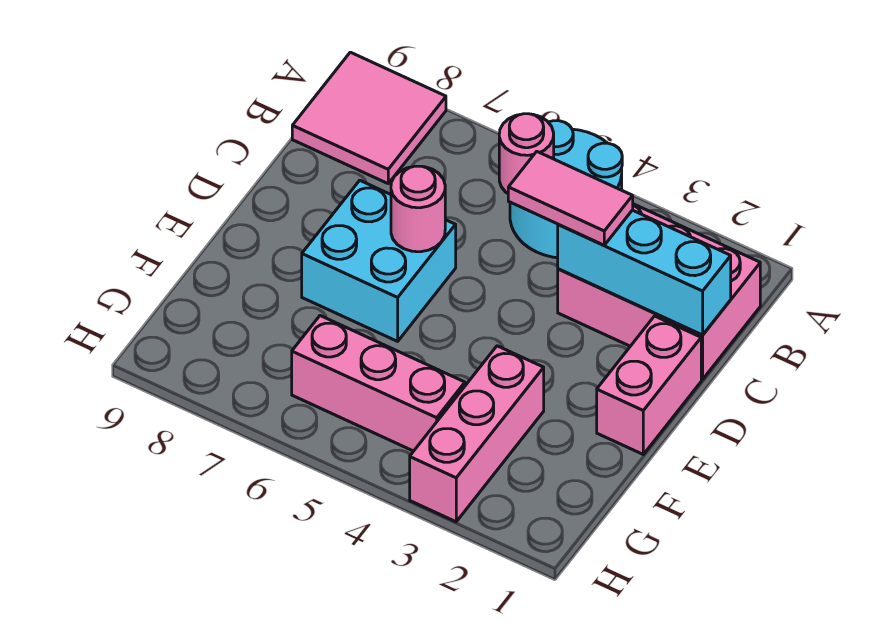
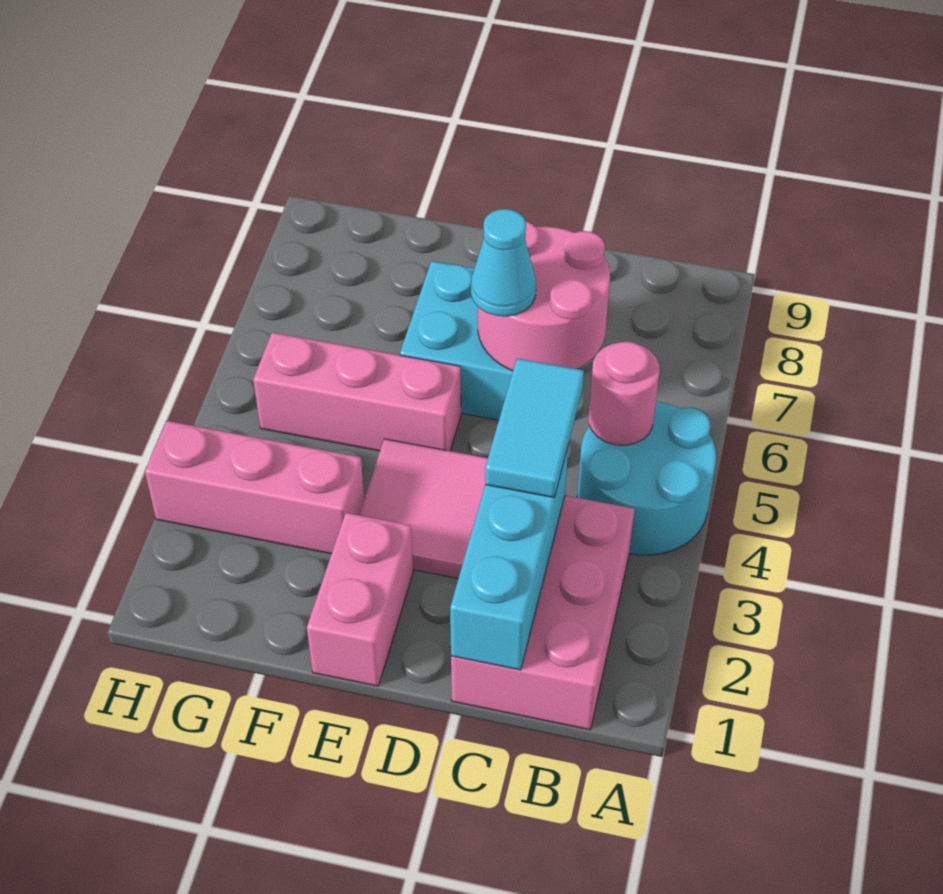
pink tile A8:B9 level 1 -> pink tile D3:E4 level 1
pink tile C3:C4 level 3 -> cyan tile C3:C4 level 3
pink brick D1:E1 level 1 -> pink brick E1:E2 level 1
pink round brick D6 level 2 -> pink round brick C6:D7 level 2
none -> cyan cone D6 level 3
pink brick G4:G6 level 1 -> pink brick E5:G5 level 1

